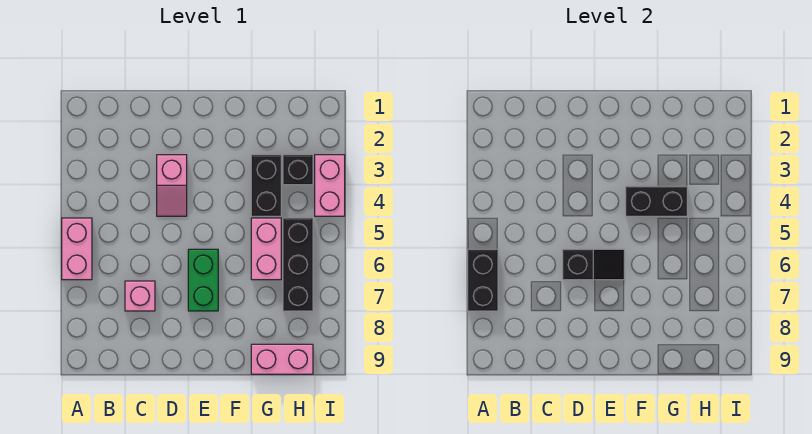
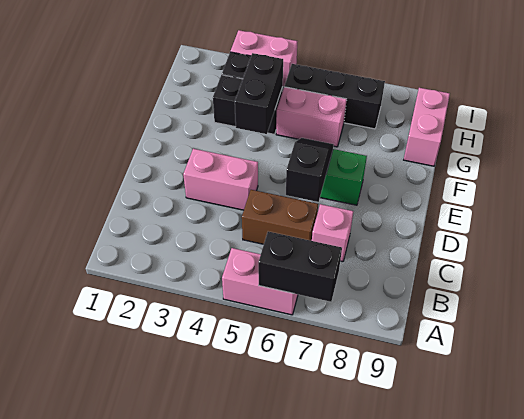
none -> brown brick C5:C6 level 1
pink slope D3:D4 level 1 top 3 -> pink brick D3:D4 level 1

